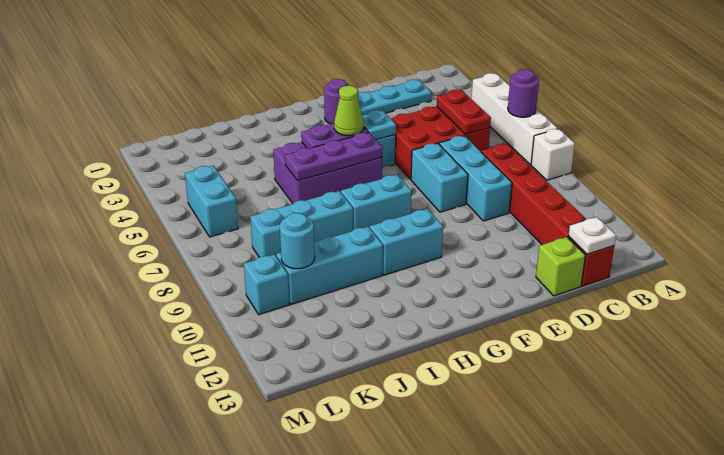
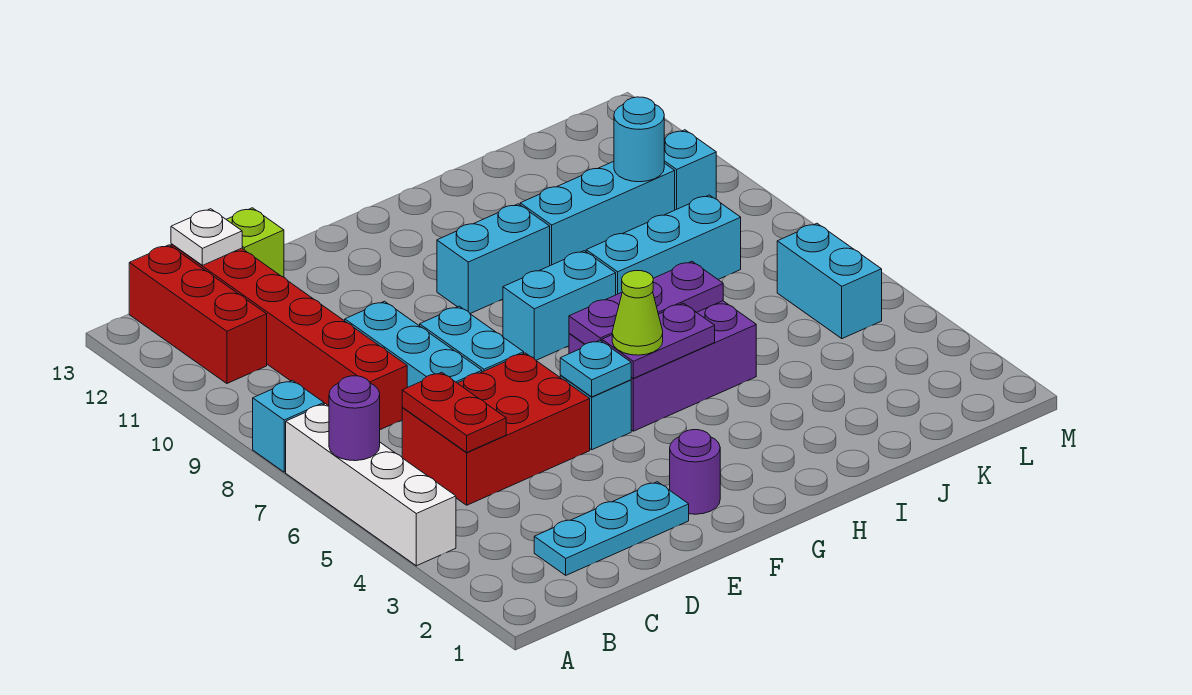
white brick A8 level 1 -> cyan brick A8 level 1
none -> red brick B11:B13 level 1

